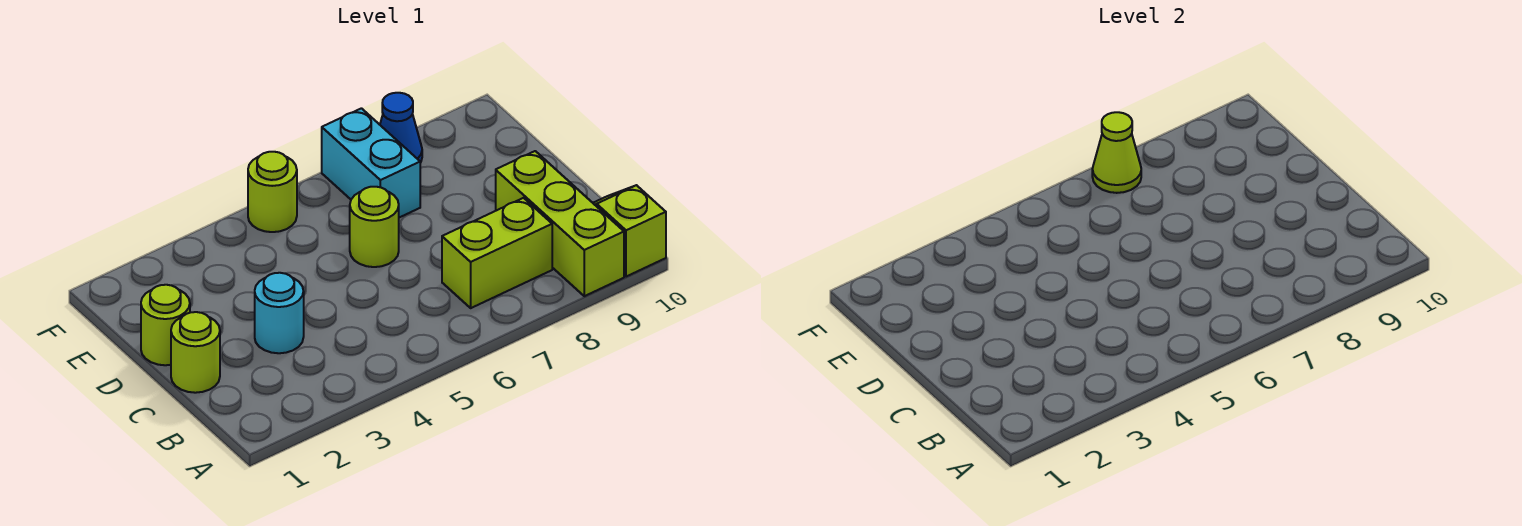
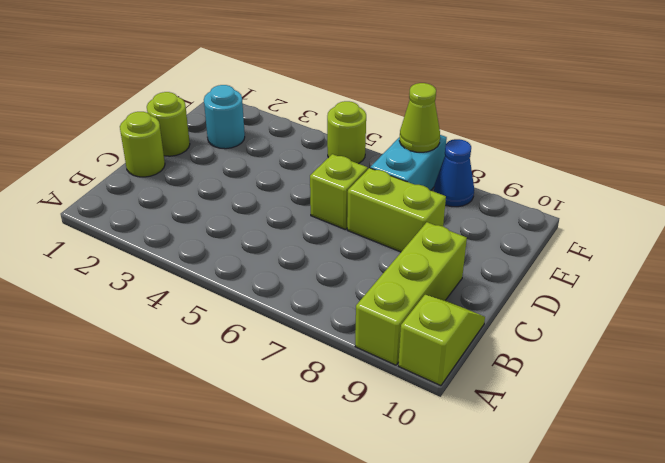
lime brick B7:B8 level 1 -> lime brick D7:D8 level 1
cyan round brick C3 level 1 -> cyan round brick E2 level 1
lime round brick D6 level 1 -> lime brick D6 level 1

